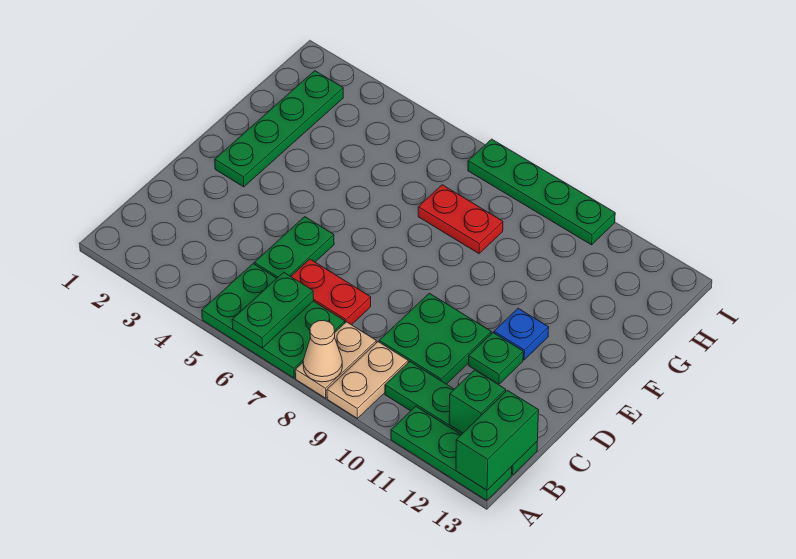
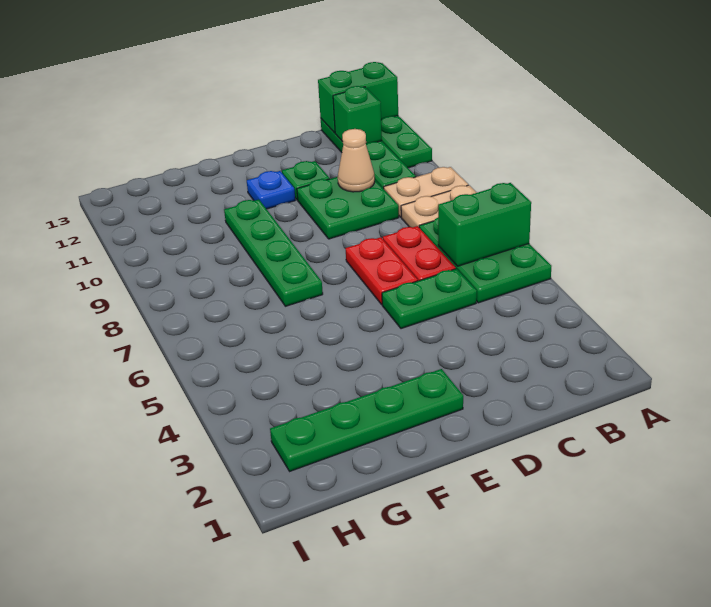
green plate A6:B6 level 2 -> green brick A6:B6 level 2
tan cone A8 level 2 -> tan cone C10 level 2
red plate G7:G8 level 1 -> red plate D6:D7 level 1
green plate I7:I10 level 1 -> green plate F7:F10 level 1

